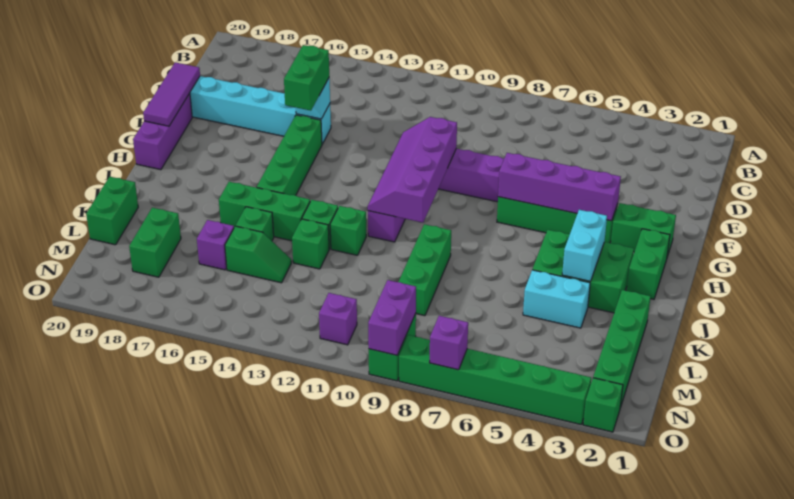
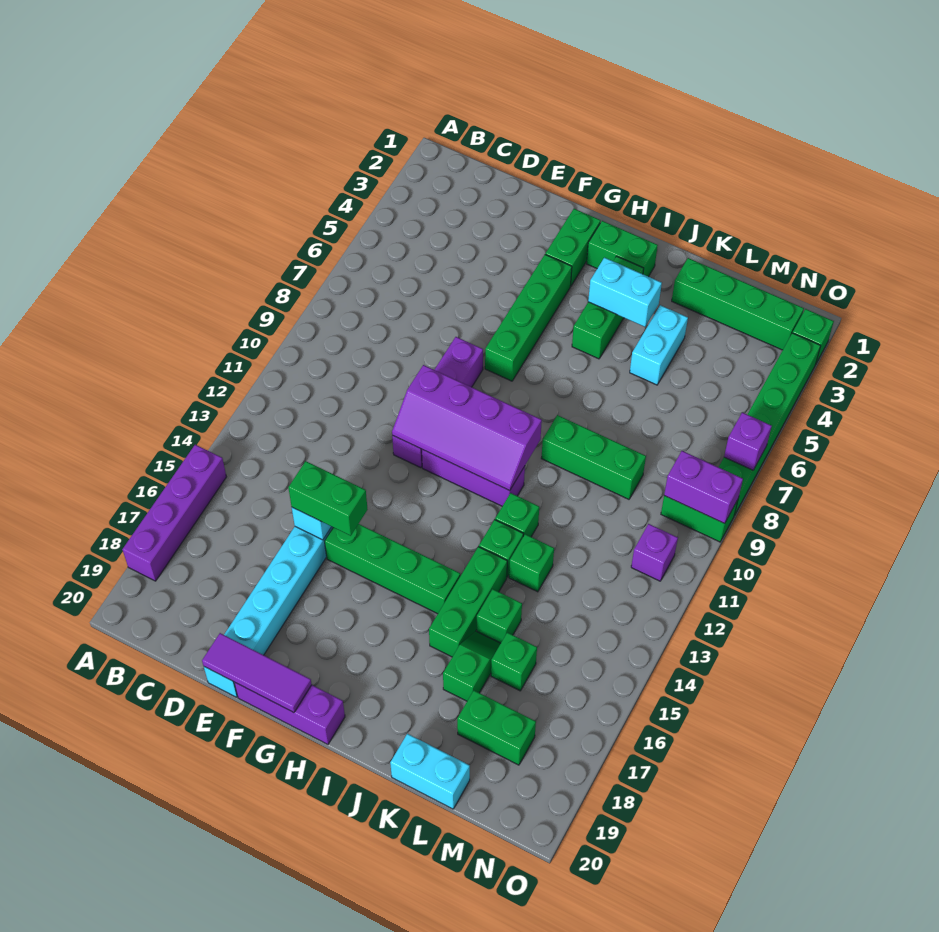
purple brick G4:G7 level 2 -> purple brick A15:A18 level 1
green brick I3:J5 level 1 -> green brick I3:I5 level 1
green brick K20:L20 level 1 -> cyan brick K20:L20 level 1
green slope L14:L15 level 1 top 15 -> green slope K16:K17 level 1 top 17
purple brick L16 level 1 -> green brick L16 level 1

